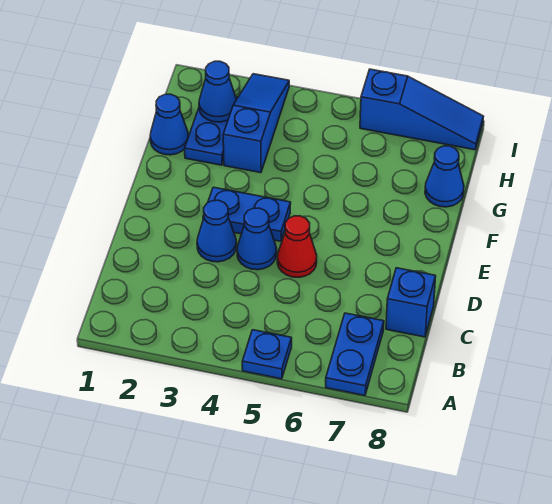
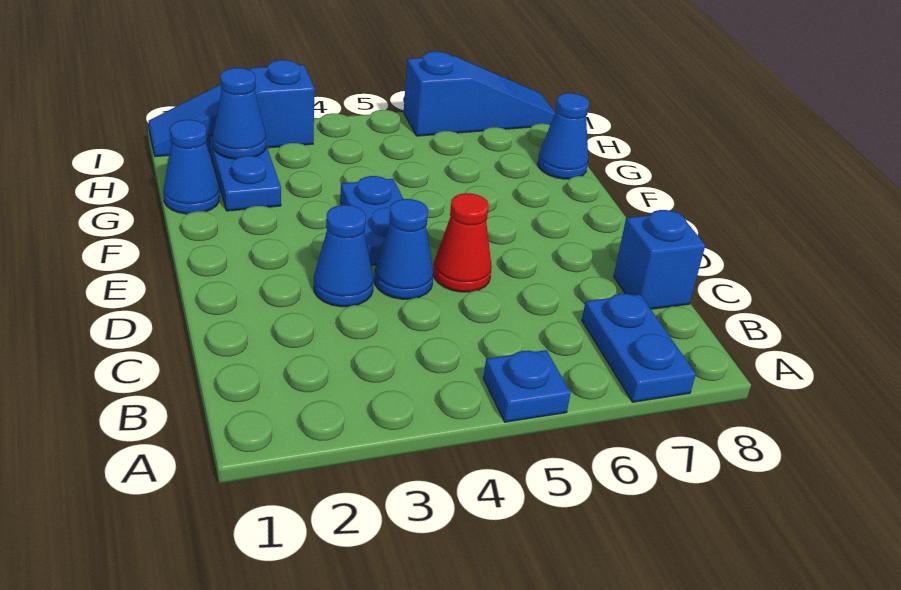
blue plate E3:E4 level 1 -> blue plate E4:F4 level 1
blue slope G3:I3 level 1 top G -> blue slope I1:I3 level 1 top 3

